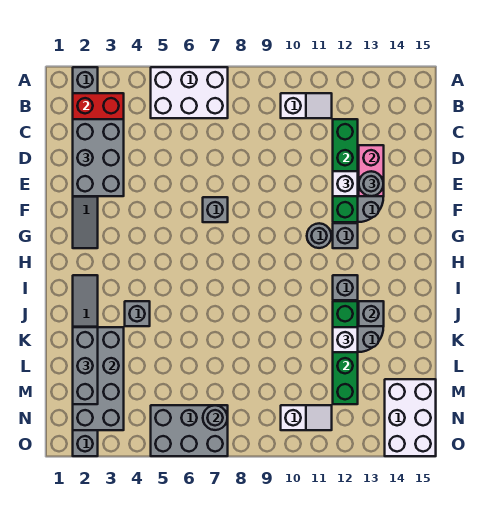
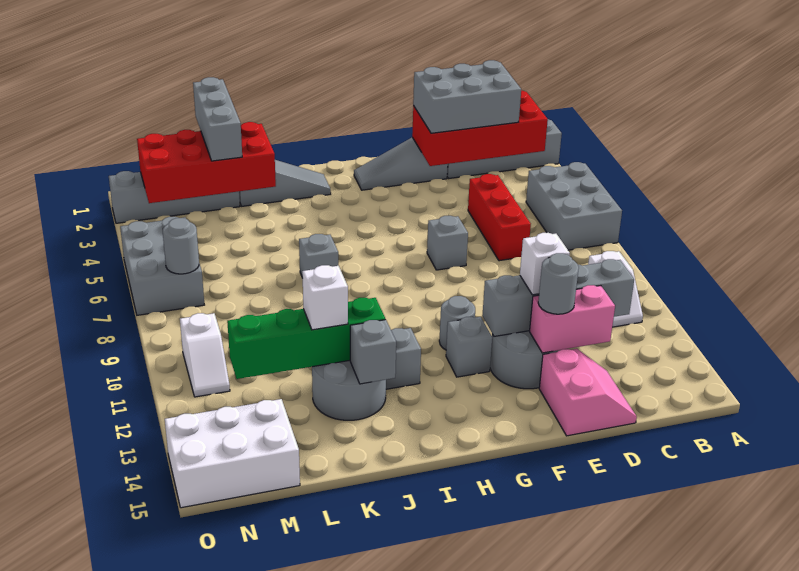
white brick A5:B7 level 1 -> grey brick A5:B7 level 1
green brick C12:F12 level 2 -> grey brick C12:F12 level 2
none -> red brick D5:D7 level 1
none -> pink slope D14:E15 level 1 top E
grey brick J4 level 1 -> grey brick J7 level 1
grey brick K2:N3 level 2 -> red brick K2:N3 level 2
grey brick K2:M2 level 3 -> grey brick L1:L3 level 3

